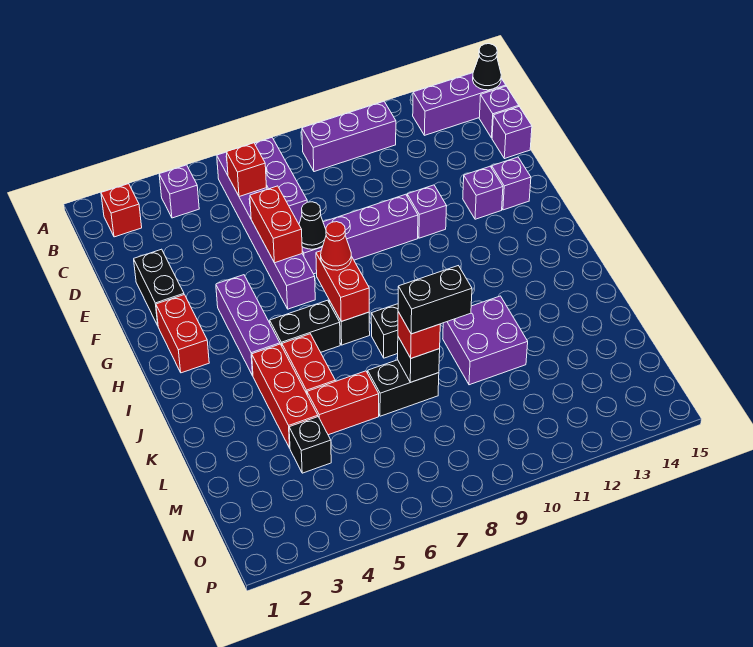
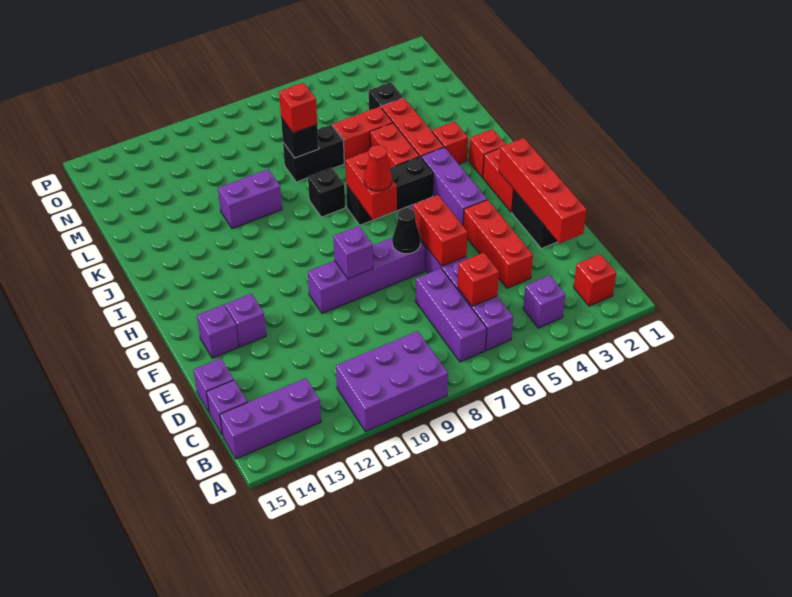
purple brick B9:B11 level 1 -> purple brick A9:B11 level 1
black cone B15 level 2 -> none
none -> red brick D2:G2 level 2
none -> red brick D4:F4 level 1
purple brick F11 level 1 -> purple brick F9 level 2
none -> red brick I2 level 1
none -> red brick J3 level 1
purple brick K10:L11 level 1 -> purple brick K10:K11 level 1
black brick L8:L9 level 4 -> none

